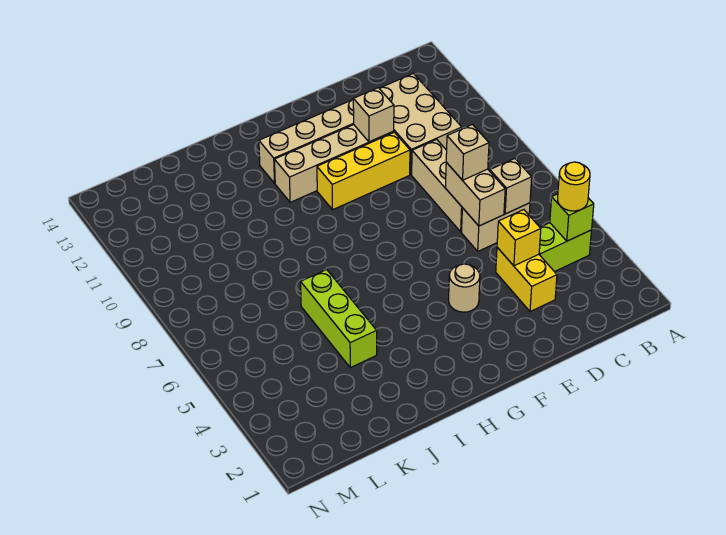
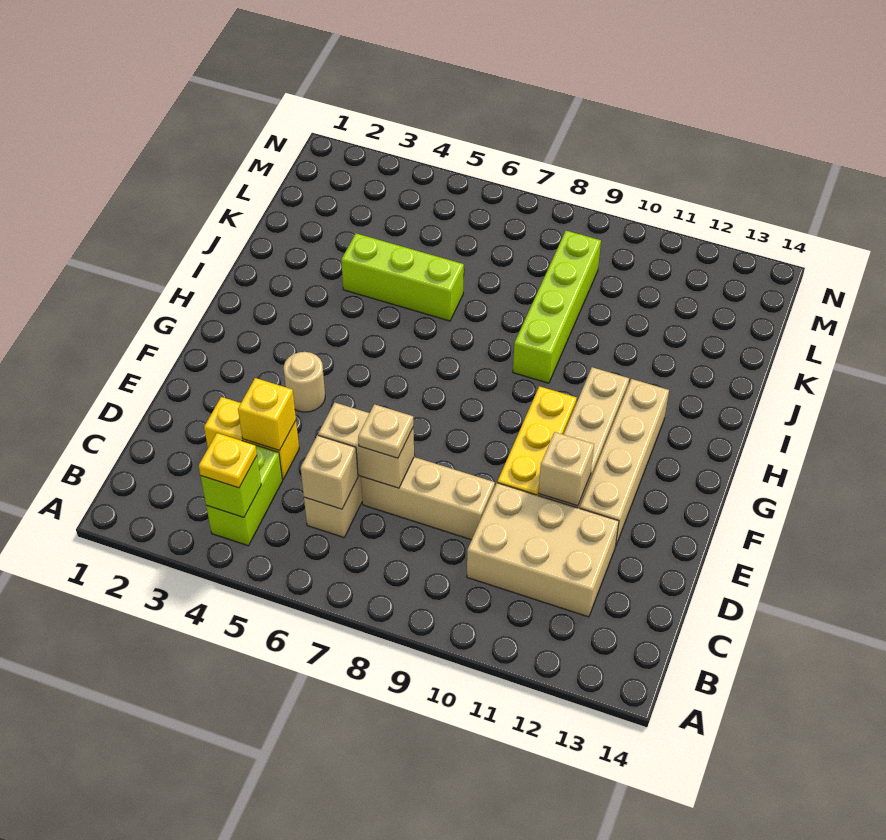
yellow round brick B4 level 3 -> yellow plate B4 level 3
tan brick D7 level 3 -> tan plate D7 level 3
none -> lime brick I9:L9 level 1

